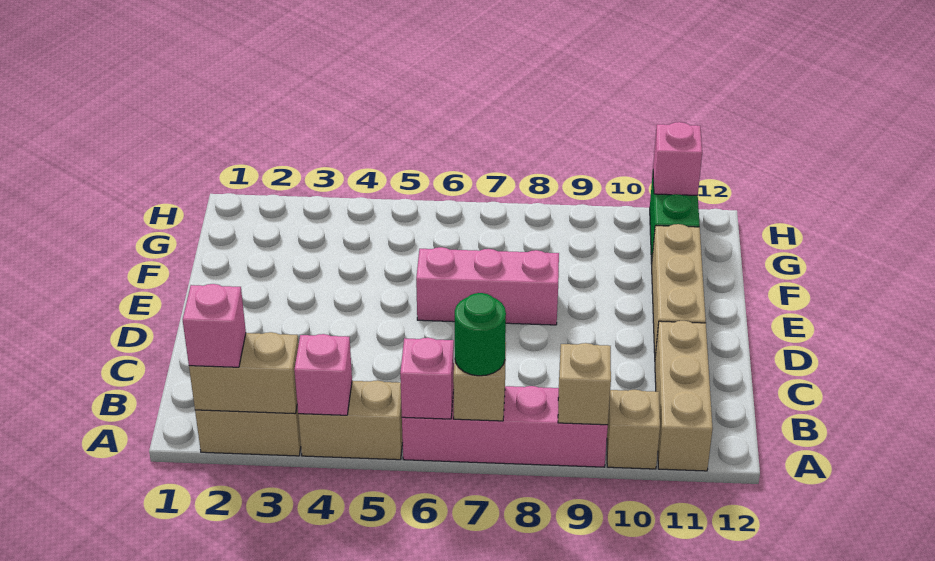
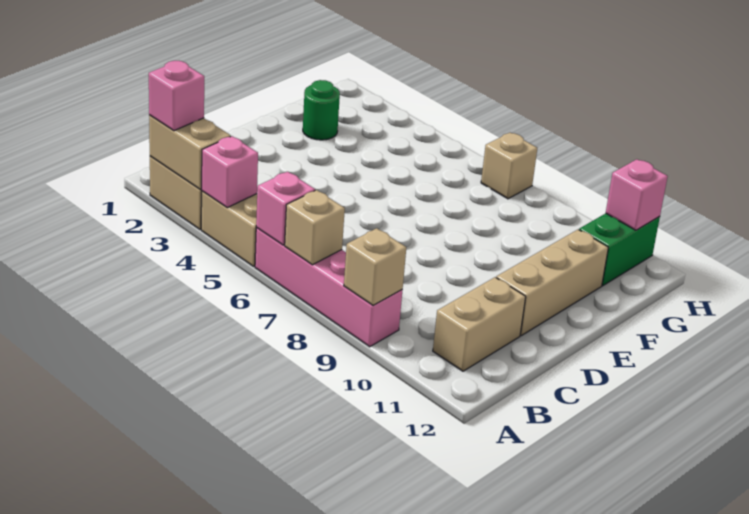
green round brick A7 level 3 -> green round brick F2 level 1
tan brick A10 level 1 -> tan brick H7 level 1
tan brick A11:C11 level 1 -> tan brick B11:C11 level 1
pink brick E6:E8 level 1 -> none

